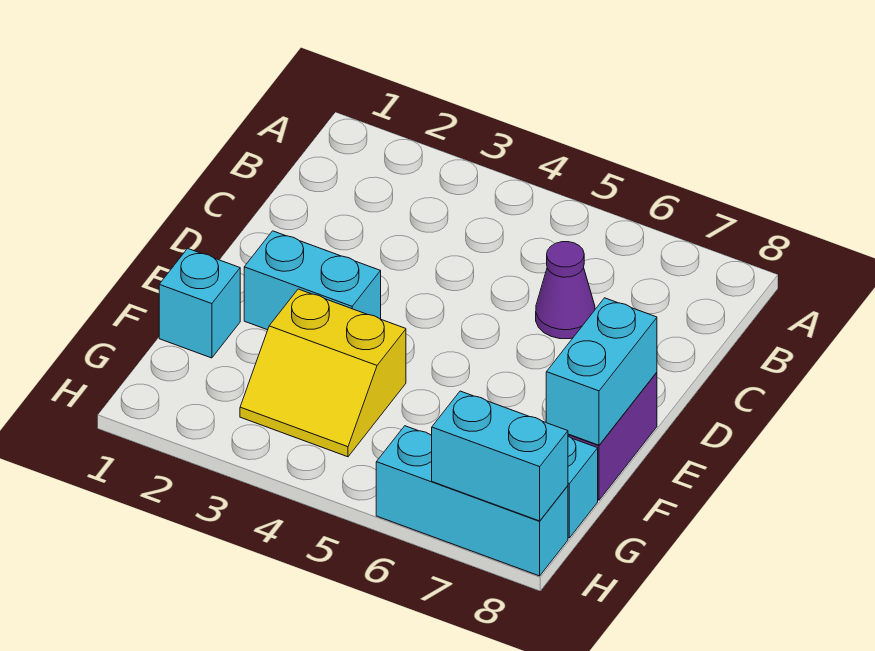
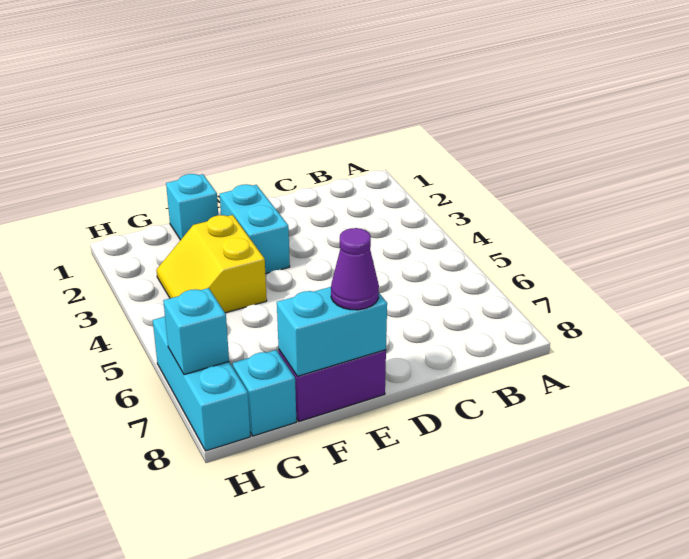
purple cone C6 level 1 -> purple cone E8 level 3
cyan brick H7:H8 level 2 -> cyan brick H7 level 2

